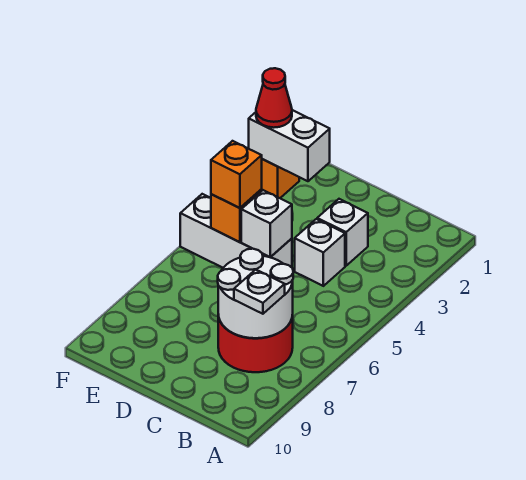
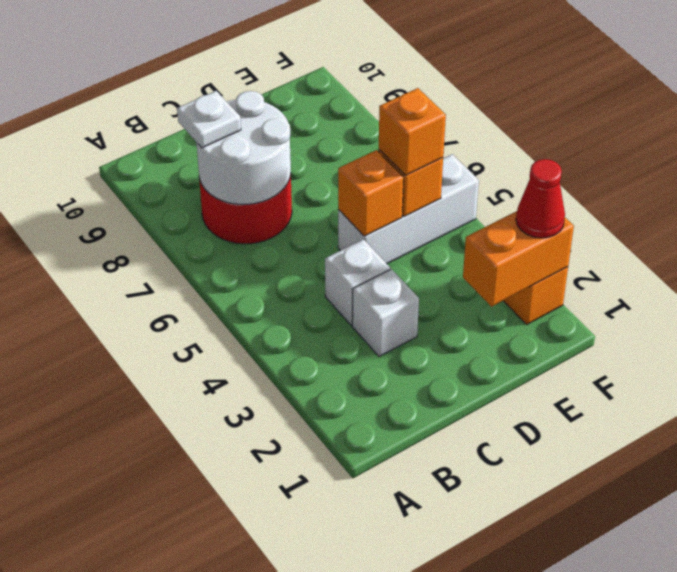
white brick D5 level 2 -> orange brick D5 level 2
white brick E2:F2 level 2 -> orange brick E2:F2 level 2

